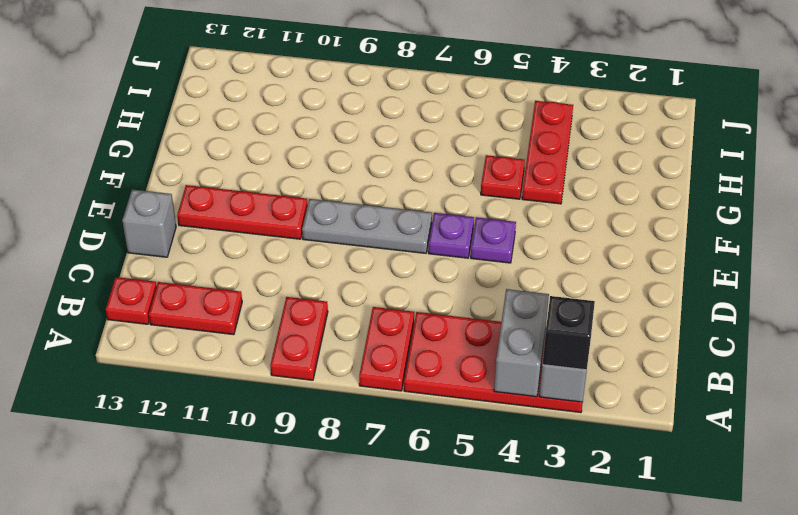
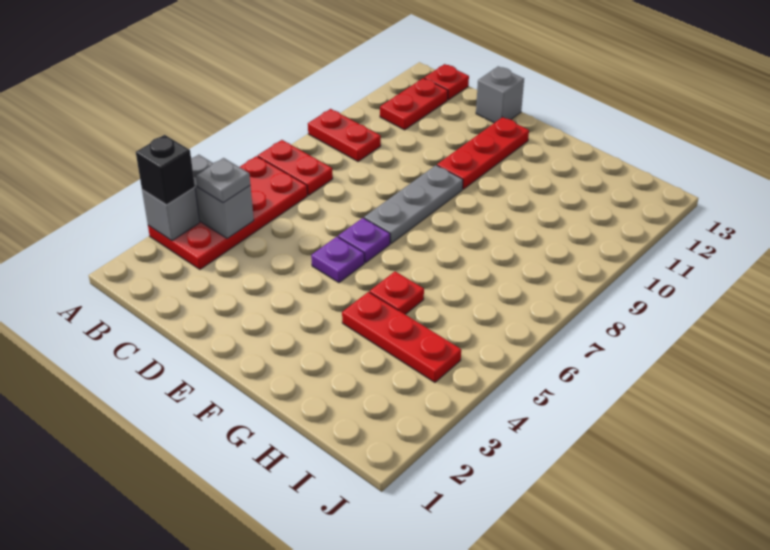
none -> grey plate B4 level 3

